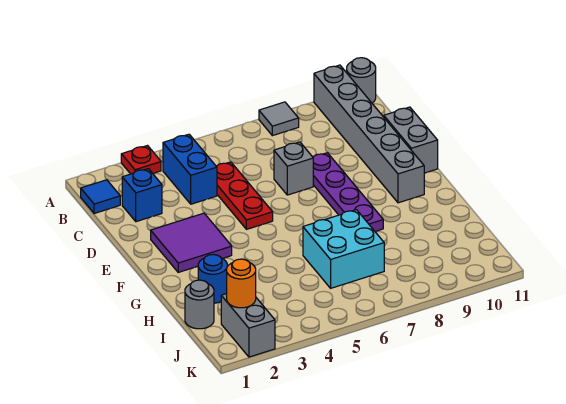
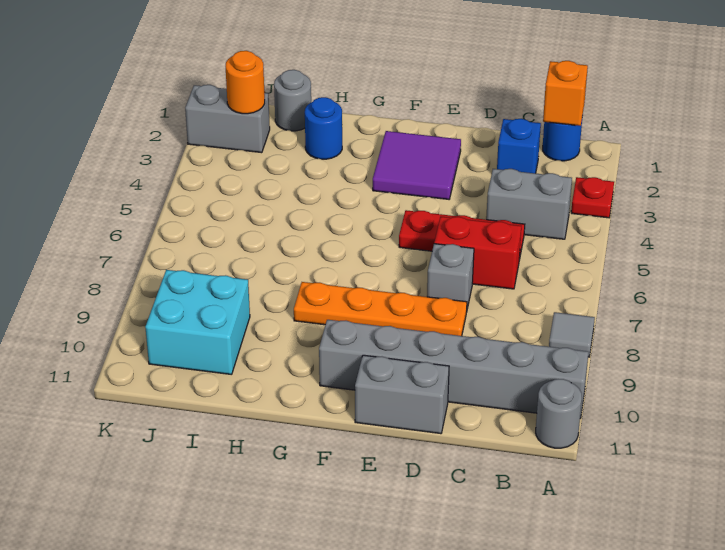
blue tile B1 level 1 -> blue round brick B1 level 1
none -> orange brick B1 level 2
blue brick B4:C4 level 1 -> grey brick B4:C4 level 1
none -> red brick C6:D6 level 1
purple plate D8:G8 level 1 -> orange plate D8:G8 level 1
cyan brick H6:I7 level 1 -> cyan brick I9:J10 level 1

